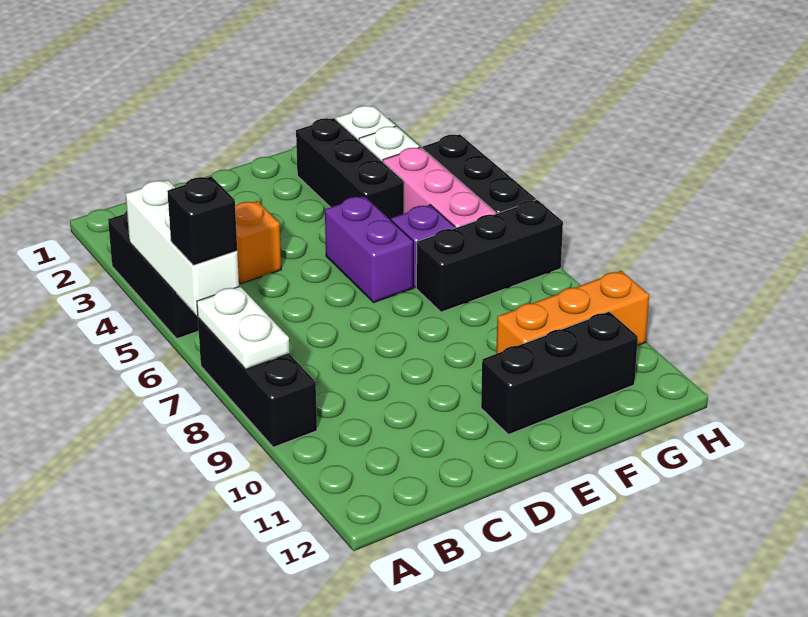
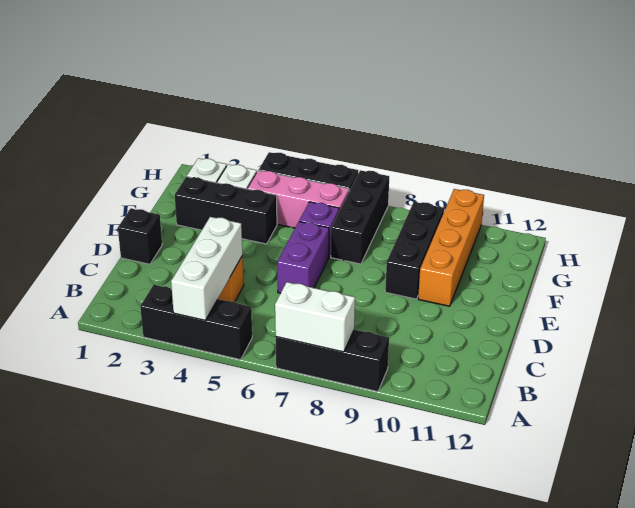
white brick A4:A6 level 2 -> white brick A4:C4 level 2
black brick A6 level 3 -> black brick D1 level 1
white plate A7:A8 level 2 -> white brick A7:A8 level 2
purple brick E5:E6 level 1 -> purple brick D6:E6 level 1
black brick E11:G11 level 1 -> black brick E9:G9 level 1
orange brick F10:H10 level 1 -> orange brick E10:H10 level 1

